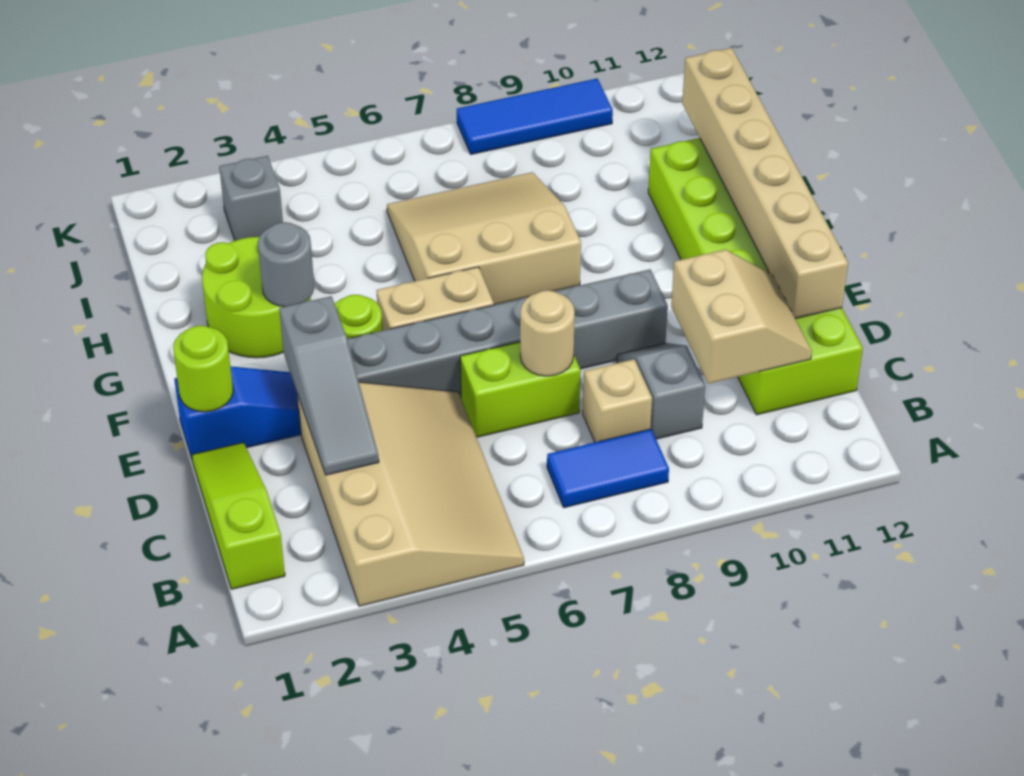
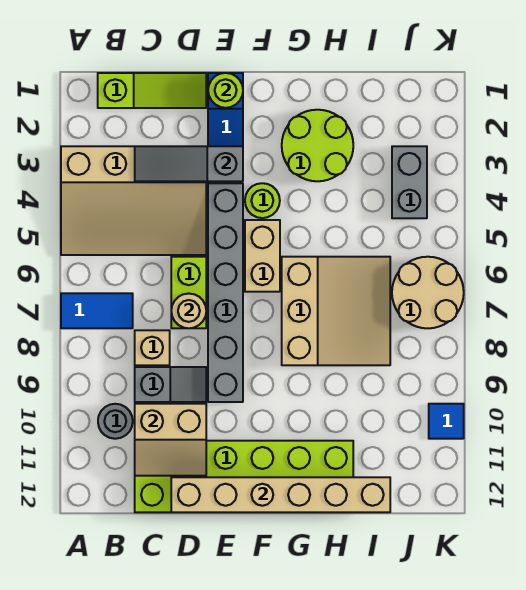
blue tile B7:B8 level 1 -> blue tile A7:B7 level 1
grey round brick G3 level 2 -> grey round brick B10 level 1
grey brick J3 level 1 -> grey brick J3:J4 level 1
none -> tan round brick J6:K7 level 1
blue tile K8:K10 level 1 -> blue tile K10 level 1

